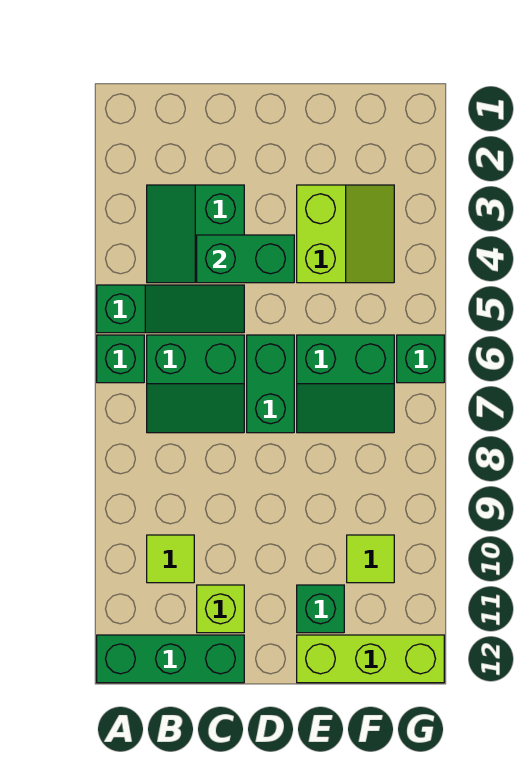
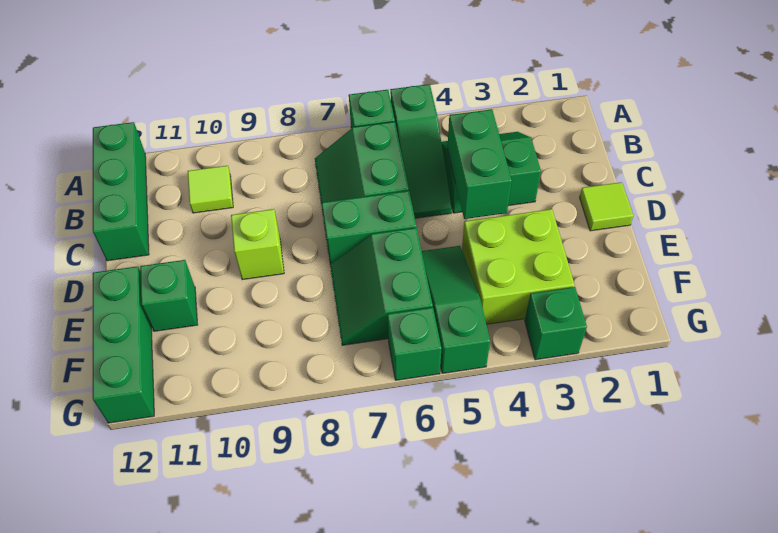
lime brick C11 level 1 -> lime brick D9 level 1
lime slope E3:F4 level 1 top E -> lime brick E3:F4 level 1
none -> green slope E5:G5 level 1 top G
lime brick E12:G12 level 1 -> green brick E12:G12 level 1
lime tile F10 level 1 -> lime tile D1 level 1
none -> green brick G3 level 1

